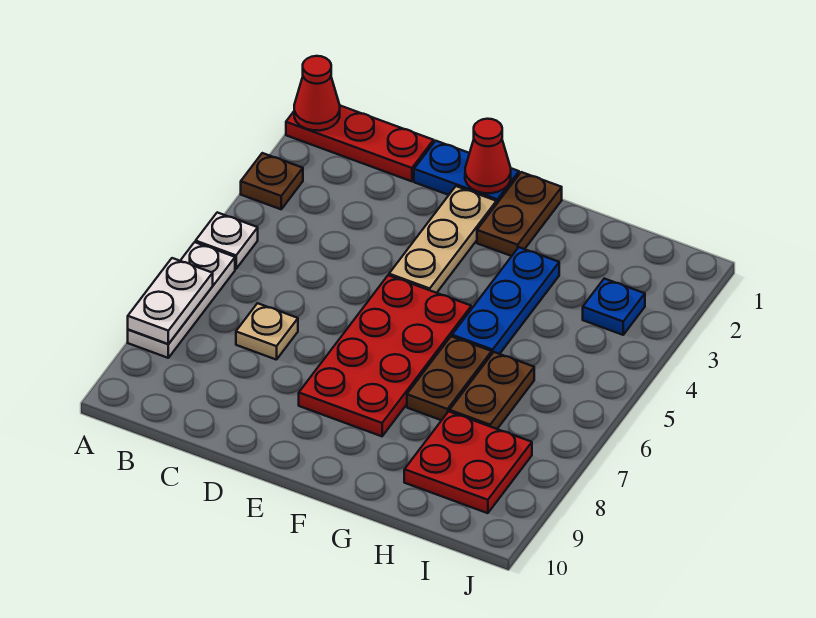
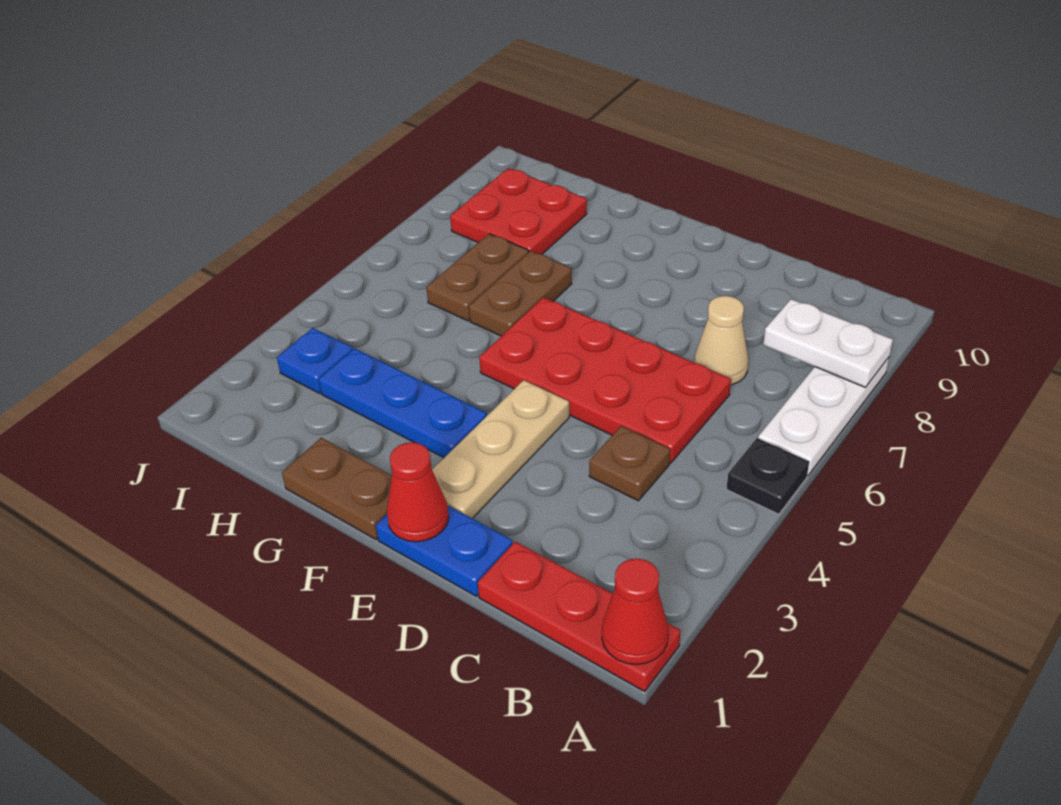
brown plate A3 level 1 -> brown plate C4 level 1
white plate A5 level 1 -> black plate A5 level 1
white plate A7:A8 level 2 -> white plate A8:B8 level 2
tan plate C7 level 1 -> tan cone C7 level 1
red plate E5:F8 level 1 -> red plate C5:F6 level 1
brown plate F1:F2 level 1 -> brown plate F1:G1 level 1
blue plate G3:G5 level 1 -> blue plate F3:H3 level 1

